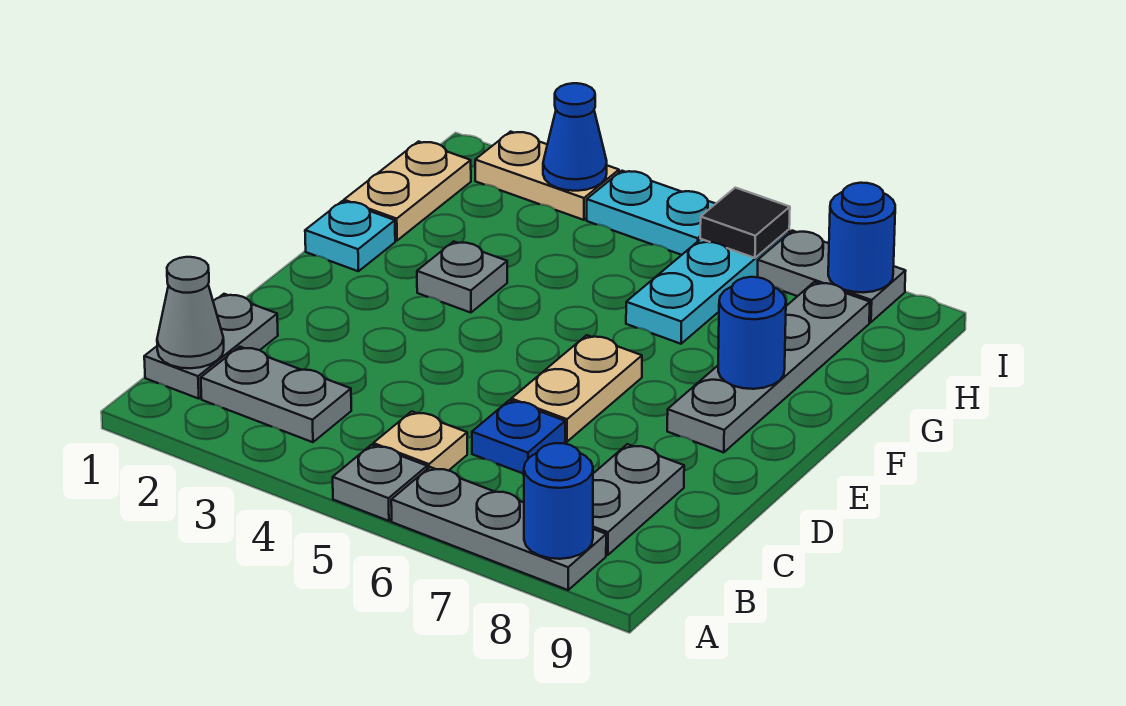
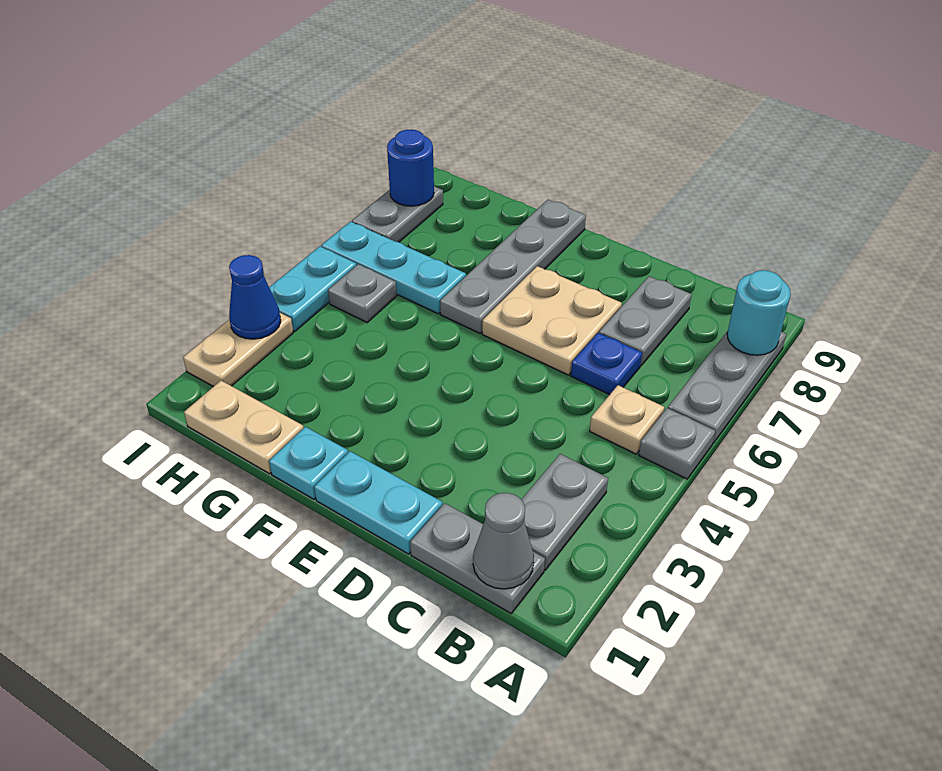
blue round brick A8 level 2 -> cyan round brick A8 level 2
grey plate B8:C8 level 1 -> grey plate C7:C8 level 1
none -> cyan plate D1:E1 level 1
tan plate D6:E6 level 1 -> tan plate D6:E7 level 1
grey plate E8:H8 level 1 -> grey plate F6:F9 level 1
grey plate F3 level 1 -> grey plate H5 level 1
blue round brick F8 level 2 -> none
black tile I6 level 2 -> none

